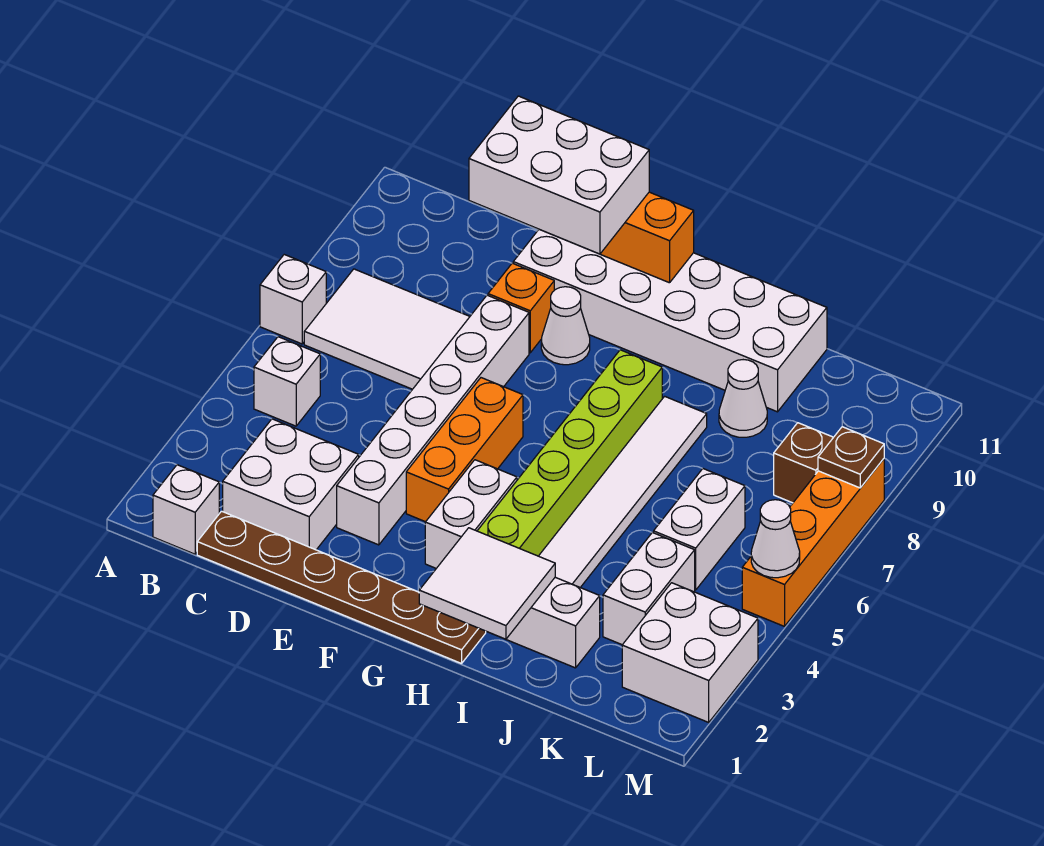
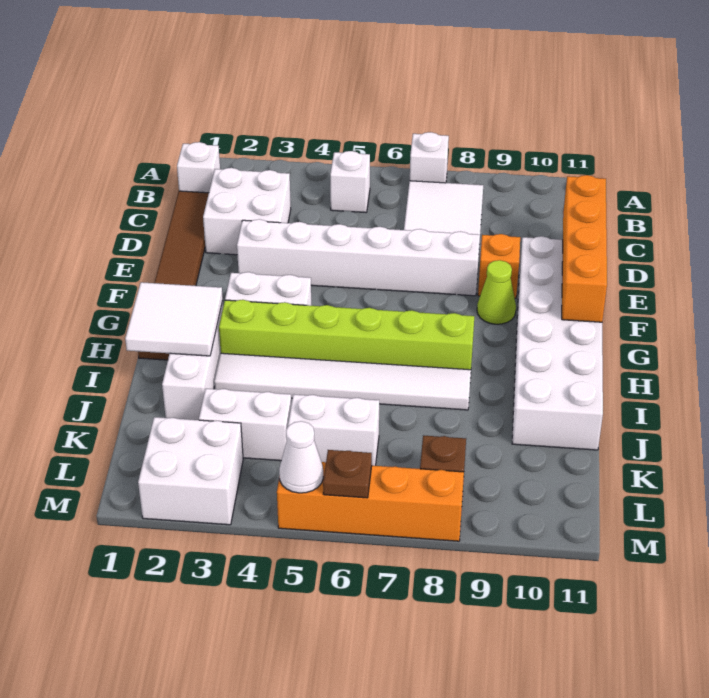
brown plate C1:H1 level 1 -> brown tile C1:H1 level 1
white brick D10:F11 level 3 -> none
orange brick F4:F6 level 1 -> none
white cone F9 level 1 -> lime cone F9 level 1
white cone J9 level 1 -> none
brown plate M8 level 2 -> brown plate M6 level 2

